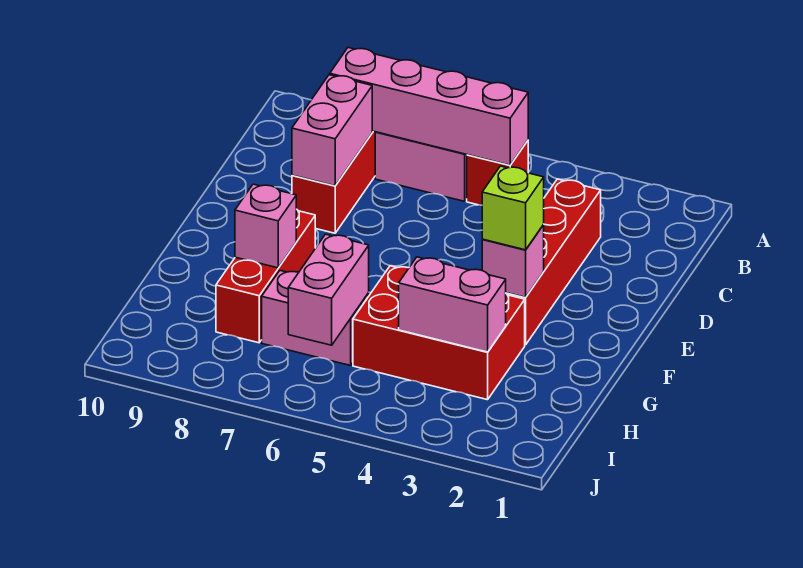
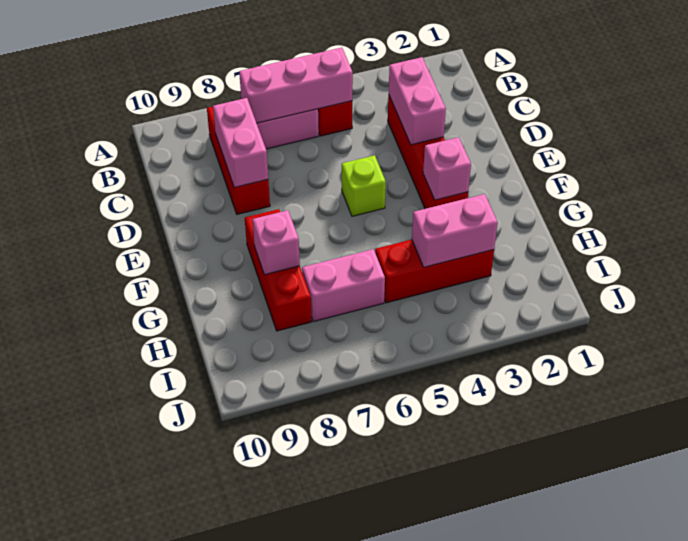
pink brick B5:B8 level 2 -> pink brick B5:B7 level 2
lime brick F3 level 3 -> lime brick E5 level 1
red brick G3:H5 level 1 -> red brick H3:H5 level 1
pink brick H6:I6 level 2 -> pink brick C3:D3 level 2

